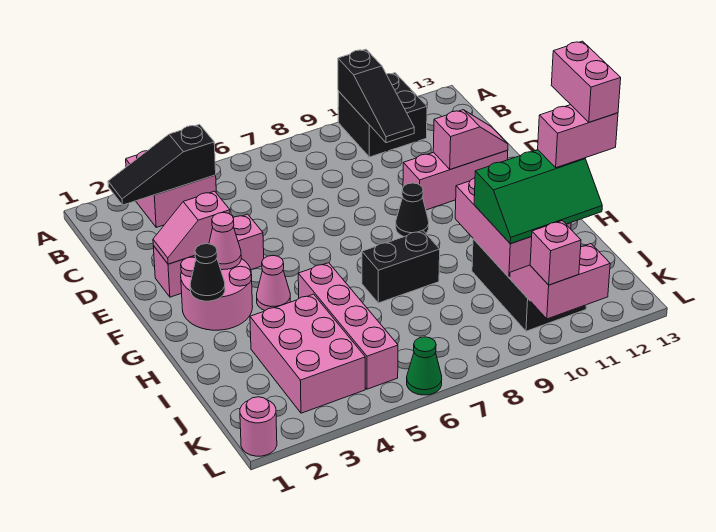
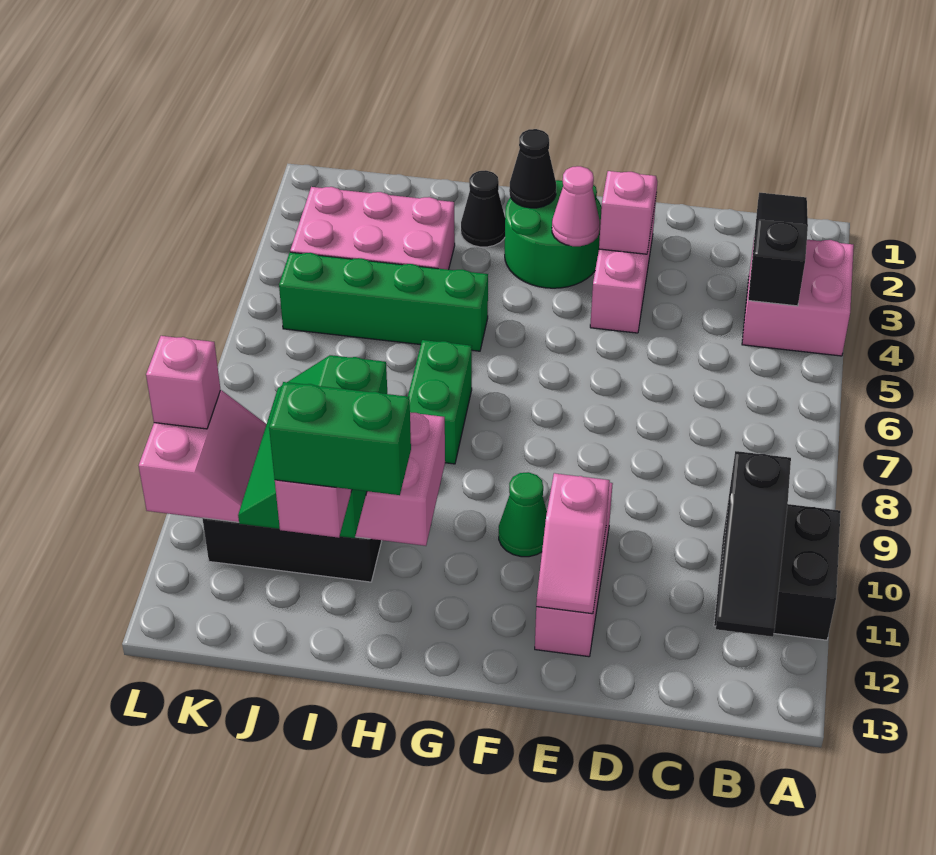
black slope A10:C10 level 2 top A -> black slope B10:B12 level 2 top 10
pink round brick F2:G3 level 1 -> green round brick F2:G3 level 1
black cone F9 level 1 -> black cone H2 level 1
pink cone G4 level 1 -> none
pink brick H5:K5 level 1 -> green brick H5:K5 level 1
black brick H7:H8 level 1 -> green brick H7:H8 level 1
pink brick H13:I13 level 5 -> green brick H13:I13 level 5
pink round brick L1 level 1 -> none
green cone L6 level 1 -> green cone F10 level 1

